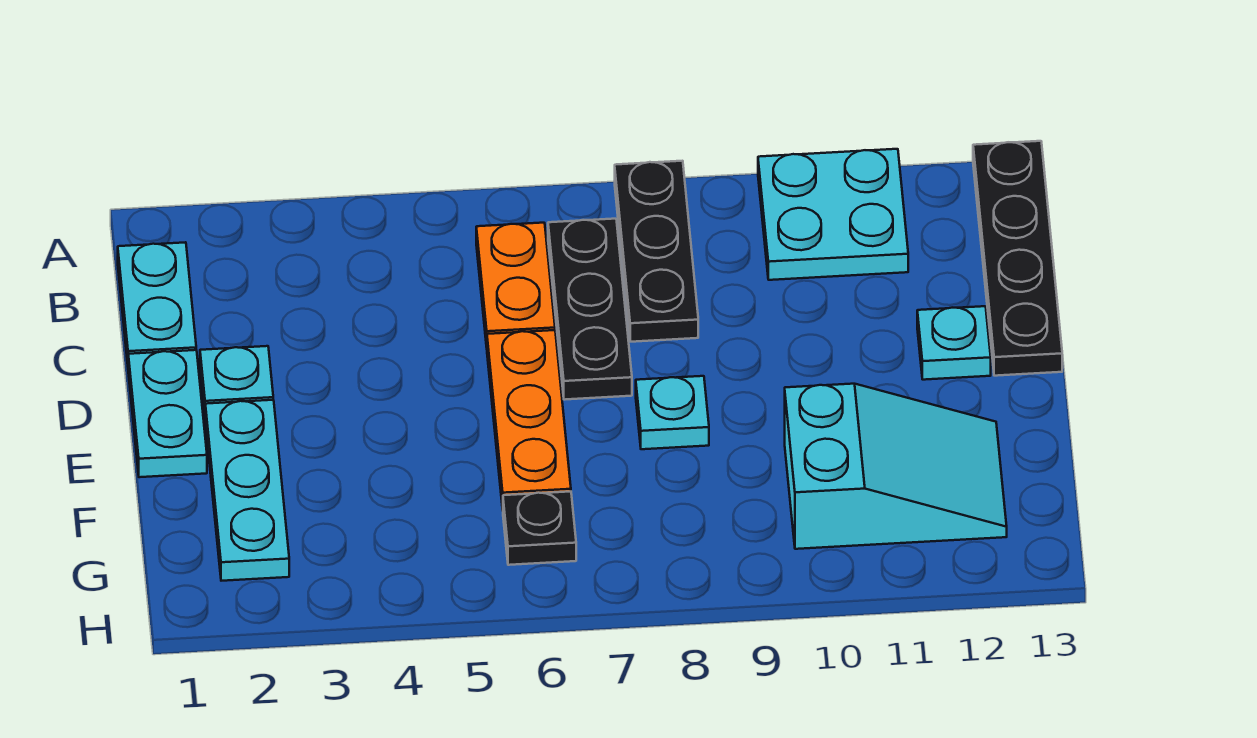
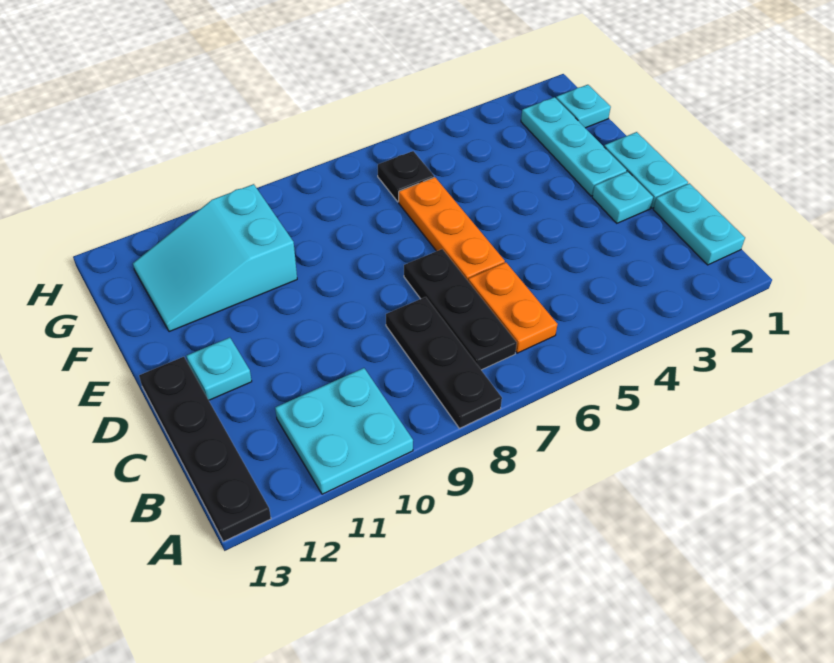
cyan plate E8 level 1 -> cyan plate G1 level 1

